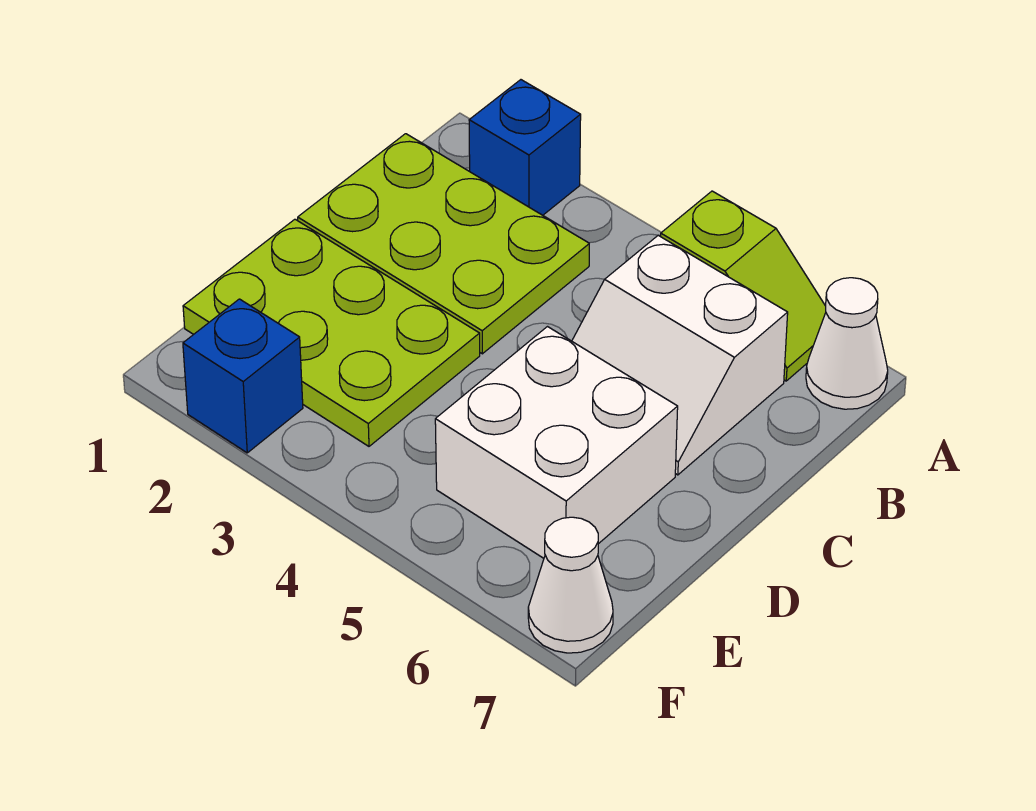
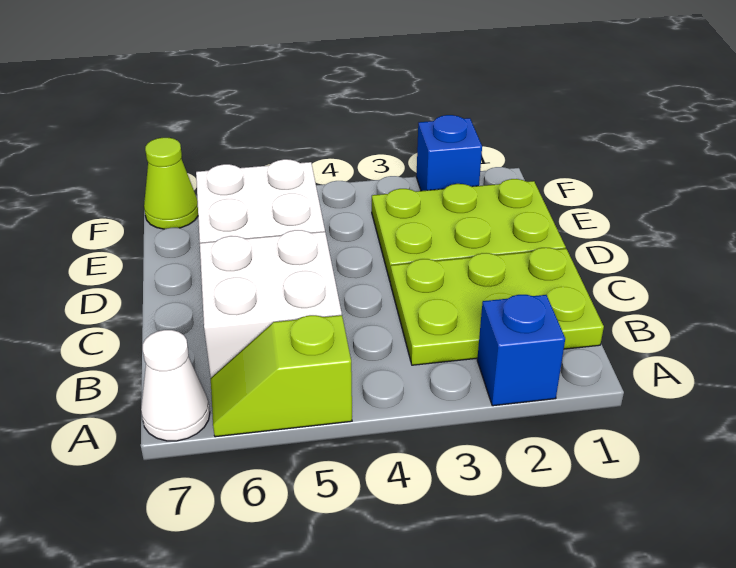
white slope B5:C6 level 1 top B -> white brick B5:C6 level 1
white cone F7 level 1 -> lime cone F7 level 1

